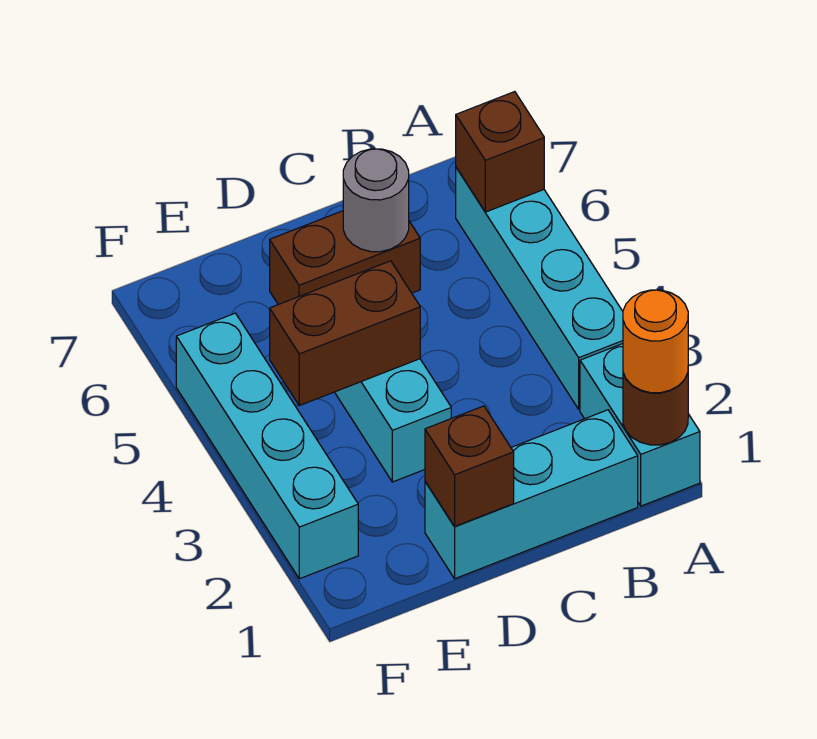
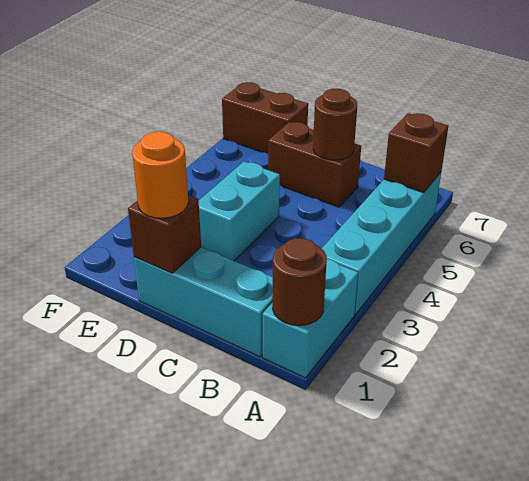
orange round brick A1 level 3 -> orange round brick D1 level 3
grey round brick C6 level 2 -> brown round brick C6 level 2
brown brick D4:E4 level 2 -> brown brick E7:F7 level 1
cyan brick F2:F5 level 1 -> none

